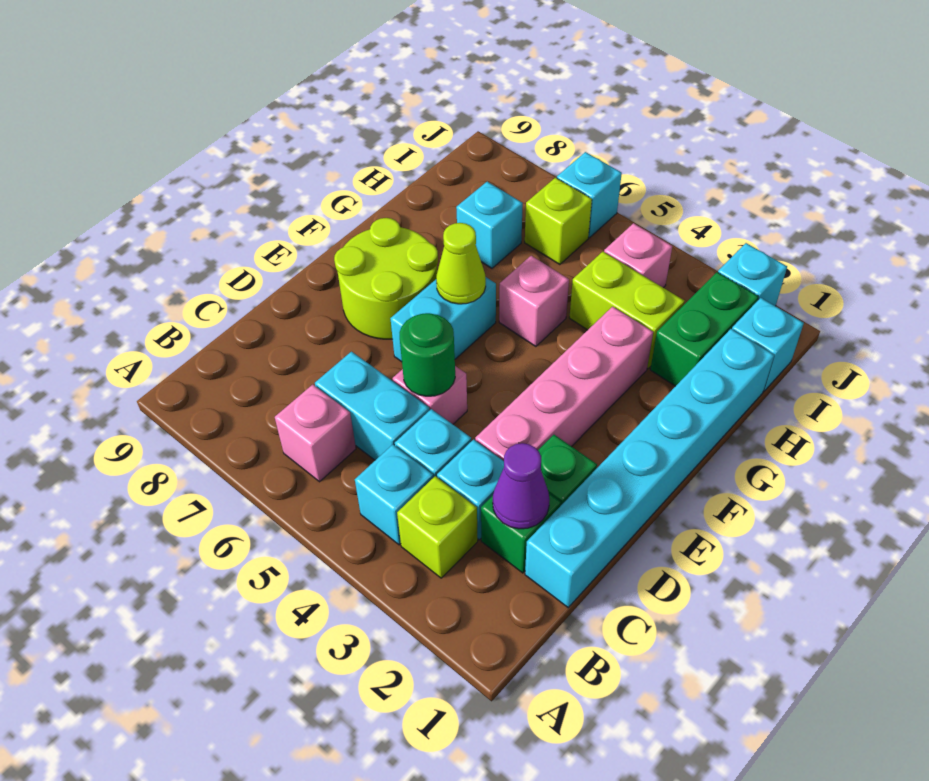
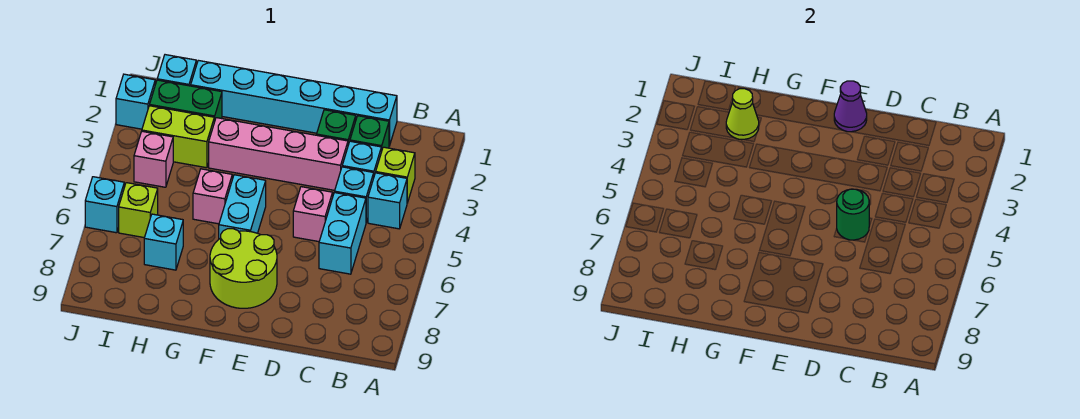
pink brick B6 level 1 -> none
purple cone C2 level 2 -> purple cone E1 level 2
cyan brick E6:F6 level 1 -> cyan brick F5:F6 level 1
lime cone F6 level 2 -> lime cone H2 level 2
lime brick H3:H4 level 1 -> lime brick H3:I3 level 1

